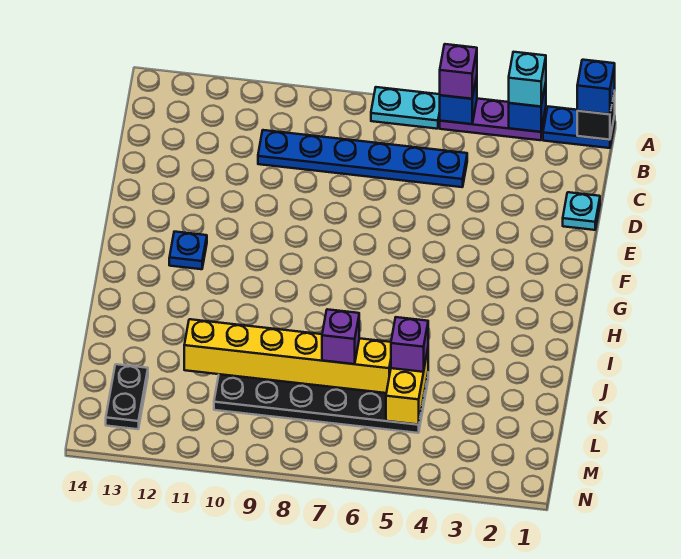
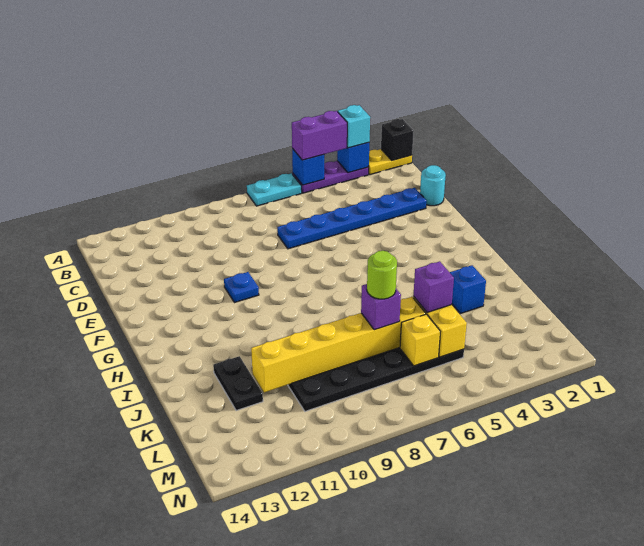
blue plate A1:A2 level 1 -> yellow plate A1:A2 level 1
blue brick A1 level 3 -> blue brick J3 level 1
purple brick A5 level 3 -> purple brick A4:A5 level 3
blue plate C5:C10 level 1 -> blue plate D2:D7 level 1
cyan plate D1 level 1 -> cyan round brick D1 level 1
blue plate G12 level 1 -> blue plate F10 level 1
none -> lime round brick K7 level 4
none -> yellow brick L6 level 2
black plate L13:M13 level 1 -> black plate J12:K12 level 1

